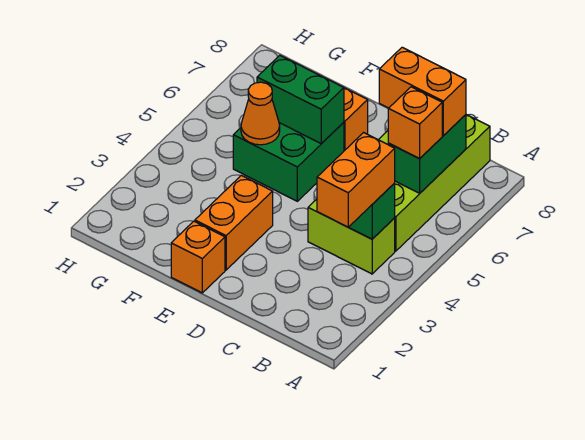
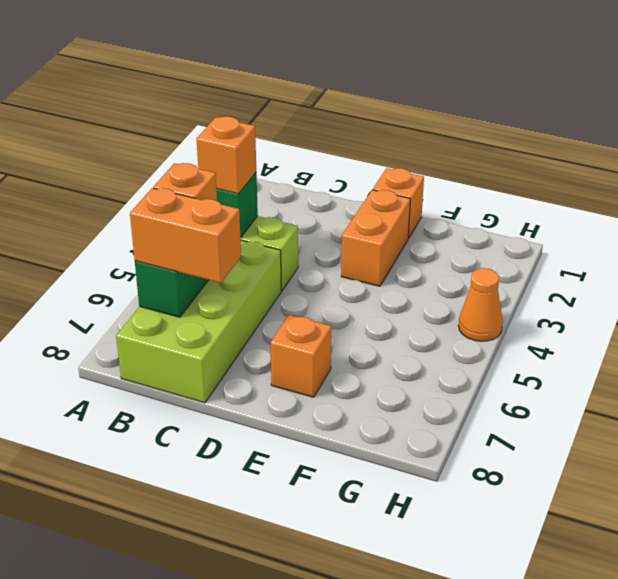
orange brick B3:B4 level 3 -> orange brick B4 level 3
green brick E5:F6 level 1 -> none
green brick E6:F6 level 2 -> none
orange cone F5 level 2 -> orange cone H4 level 1

